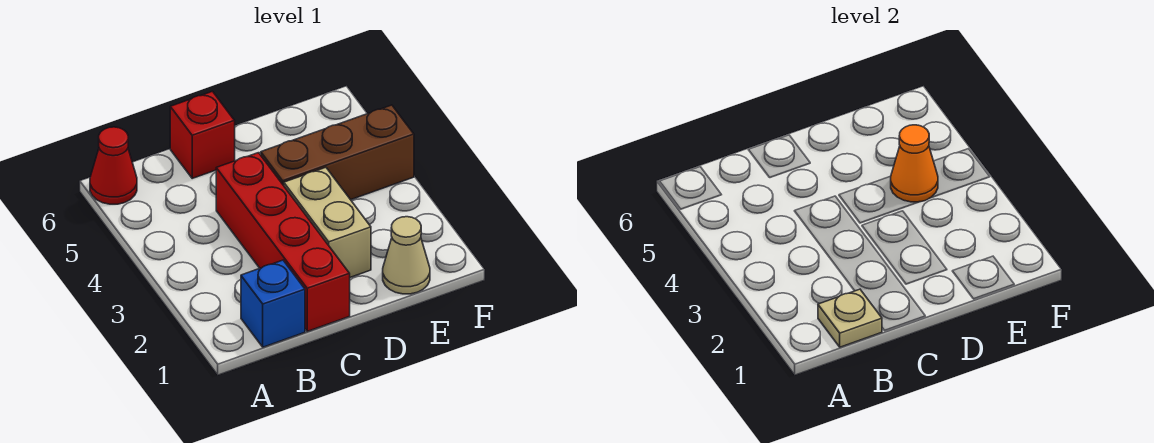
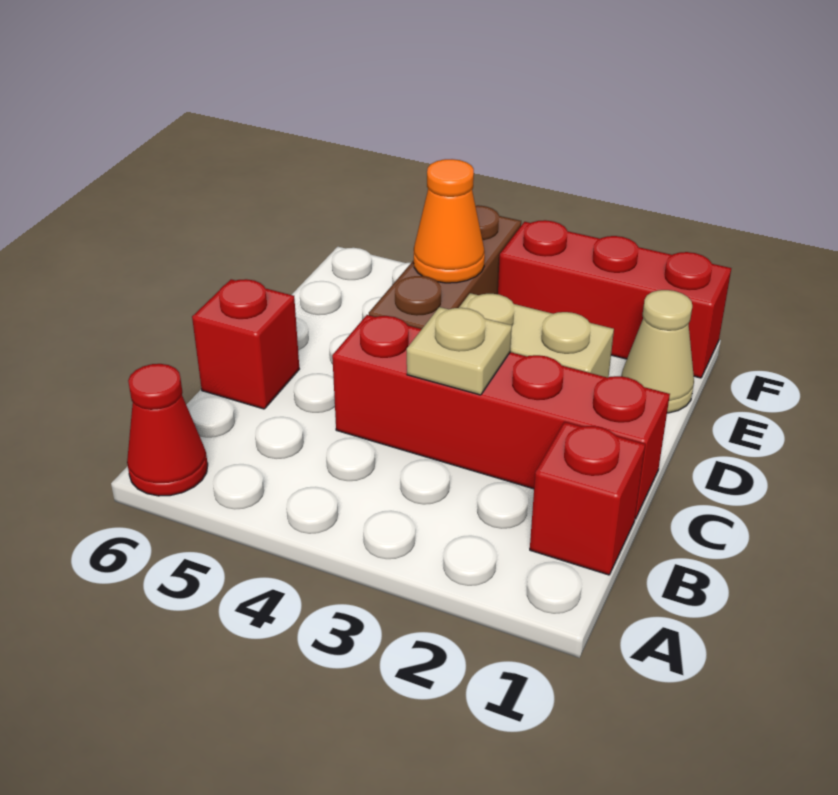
blue brick B1 level 1 -> red brick B1 level 1
tan plate B1 level 2 -> tan plate C3 level 2
none -> red brick F1:F3 level 1

